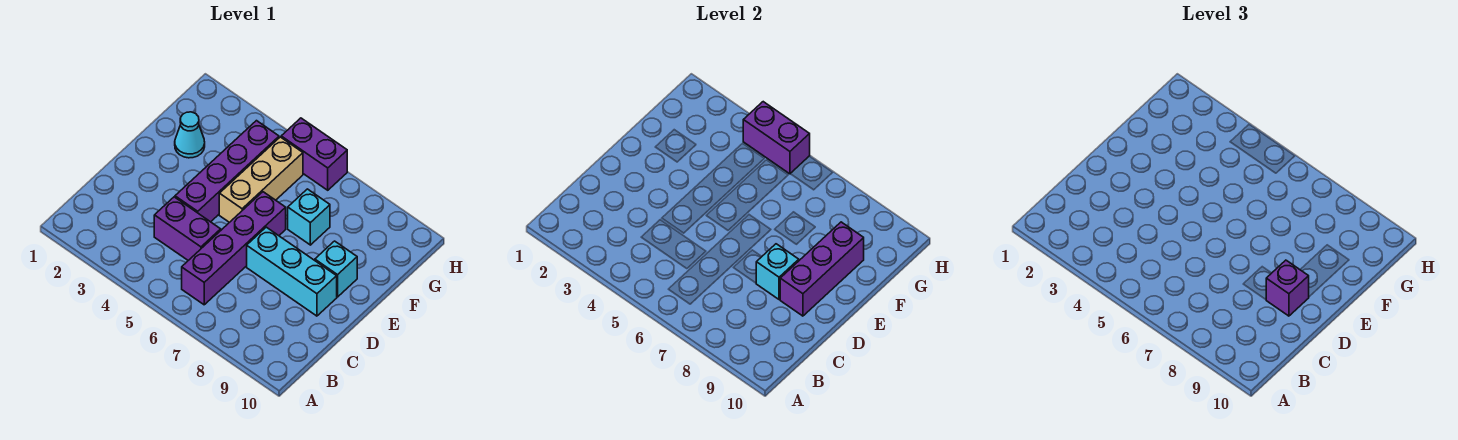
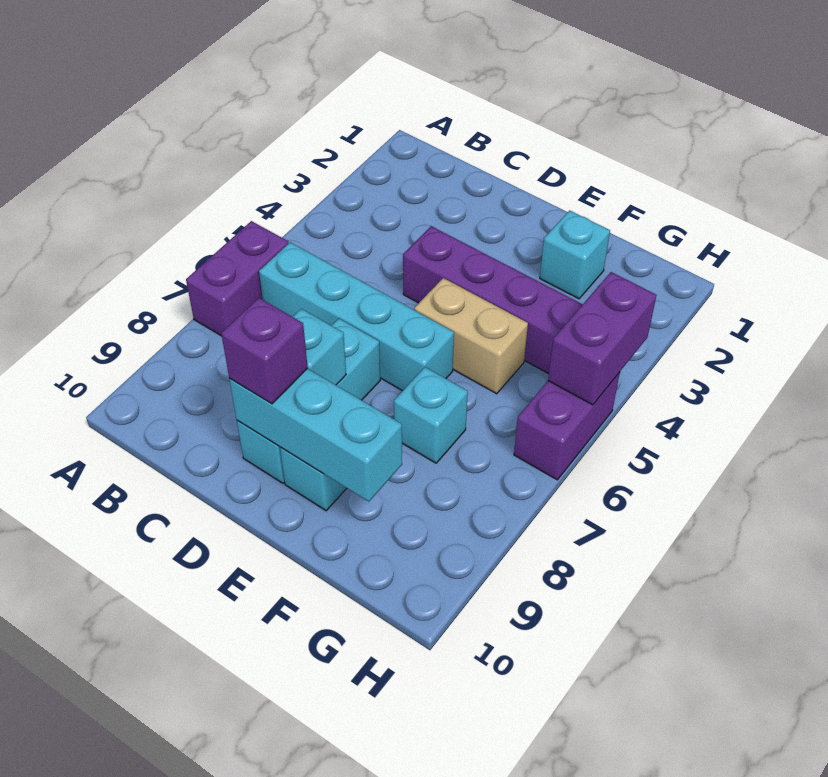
purple brick B6:E6 level 1 -> cyan brick B6:E6 level 1
purple brick C4:C5 level 1 -> purple brick A6:A7 level 1
purple brick D9:F9 level 2 -> cyan brick D9:F9 level 2
tan brick E5:G5 level 1 -> tan brick E5:F5 level 1
cyan cone F2 level 1 -> cyan brick F2 level 1

